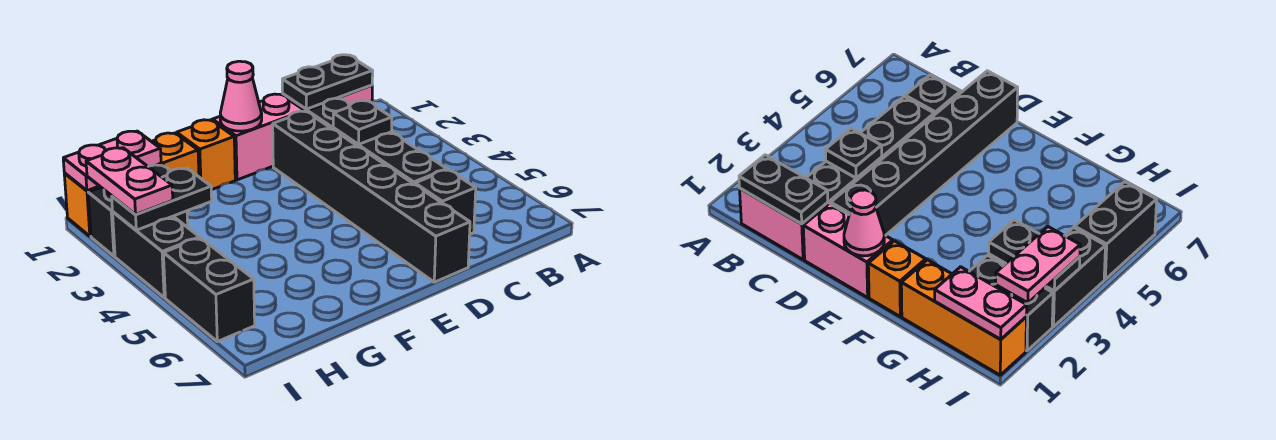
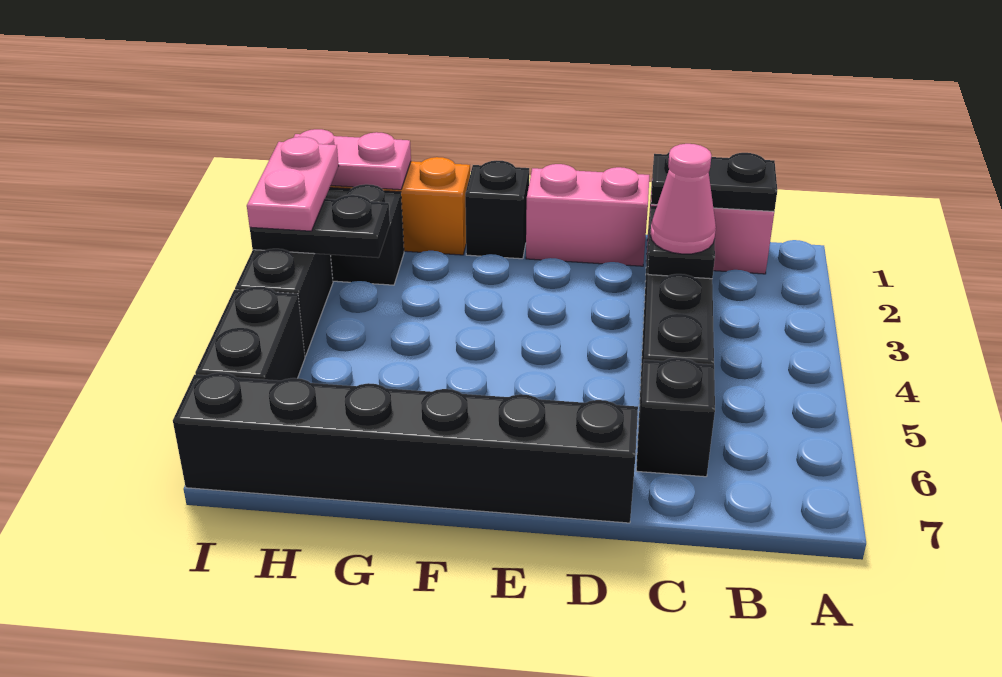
black brick D2:D7 level 1 -> black brick D7:I7 level 1
pink cone E1 level 2 -> pink cone C3 level 3
orange brick F1 level 1 -> black brick F1 level 1

